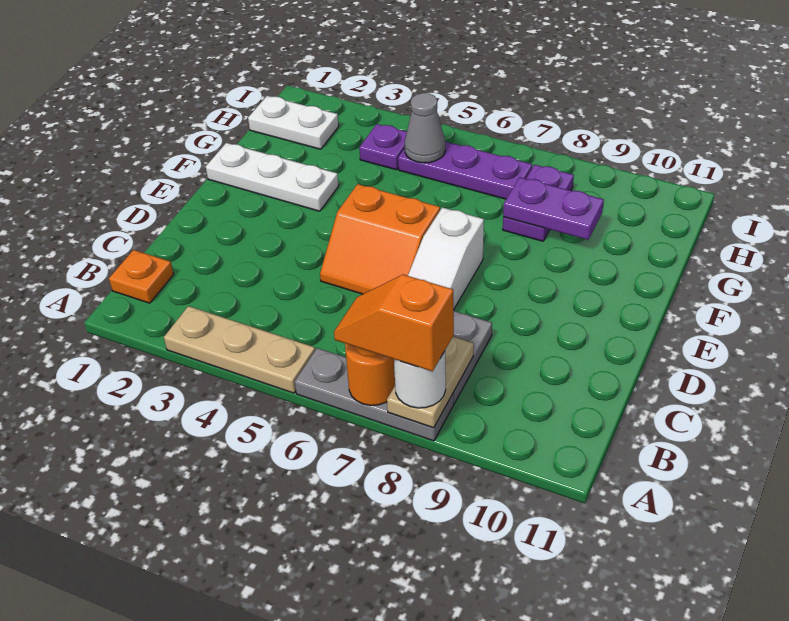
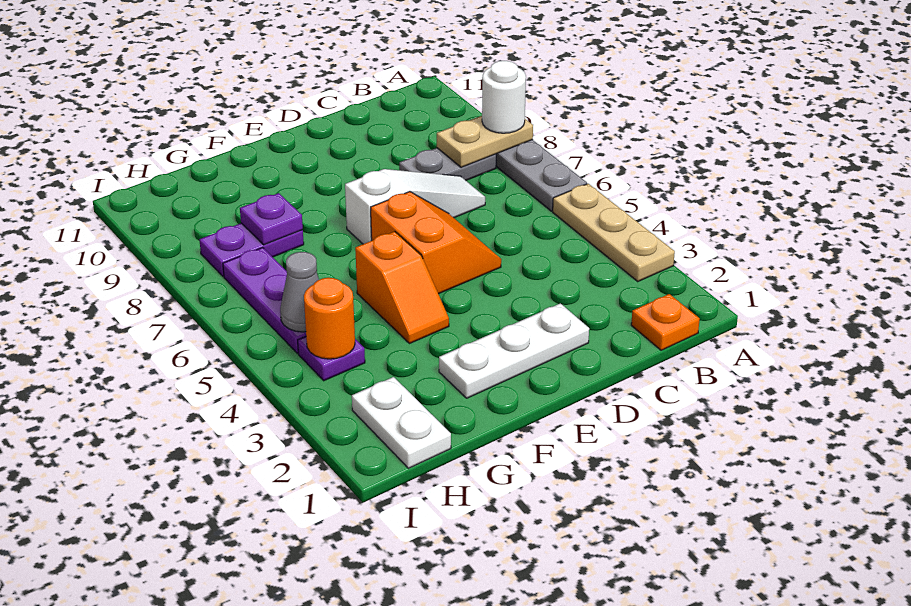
orange round brick A7 level 2 -> orange round brick H4 level 2
orange slope A7:A8 level 4 top 8 -> orange slope F4:F5 level 1 top 5
white plate F1:F3 level 1 -> white plate D2:F2 level 1
purple plate G8:G9 level 2 -> purple plate G8 level 2

